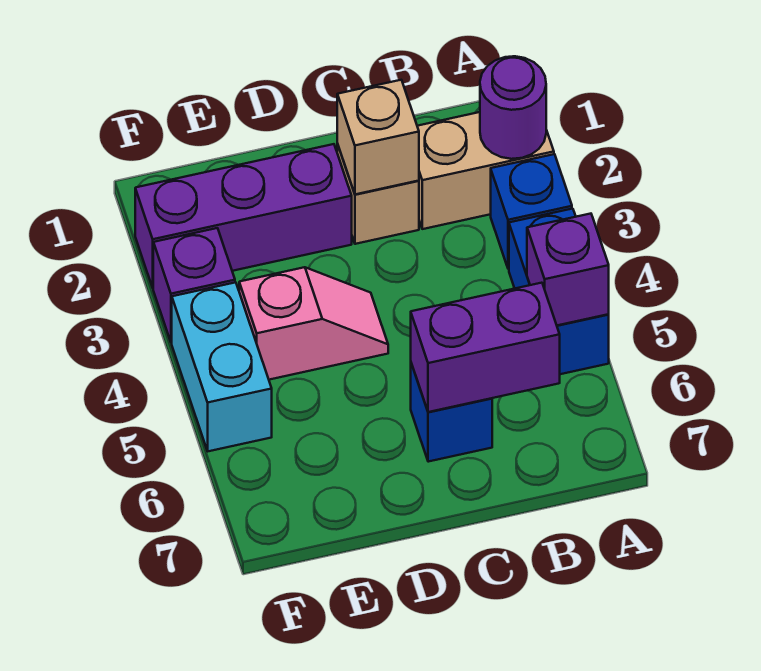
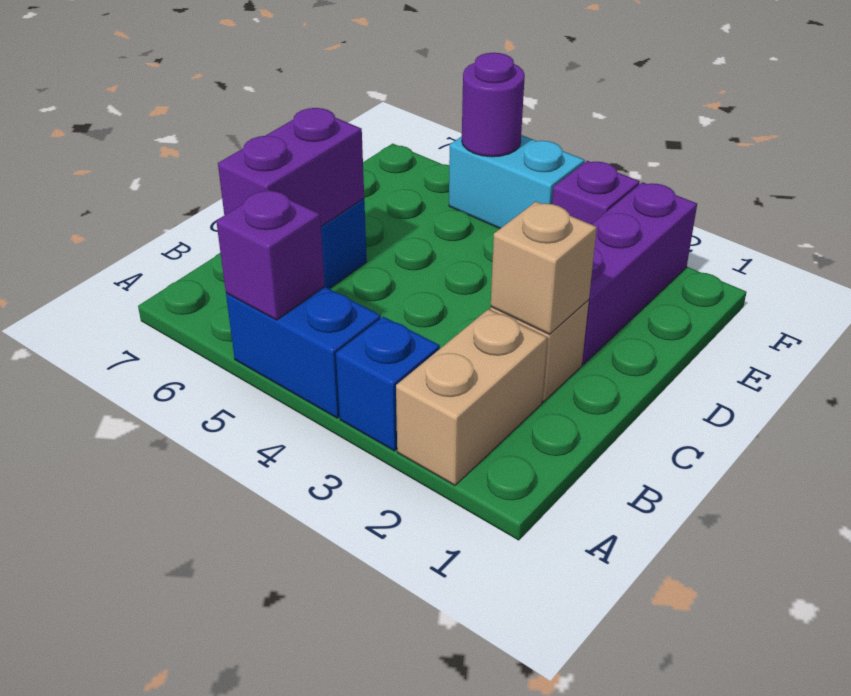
purple round brick A2 level 2 -> purple round brick F5 level 2
pink slope D4:E4 level 1 top E -> none

